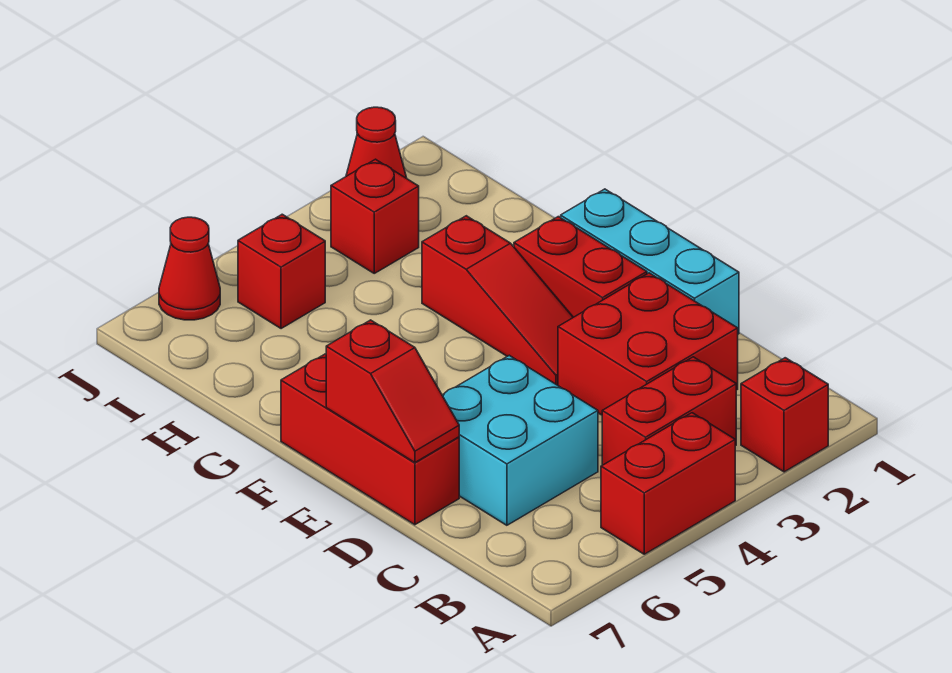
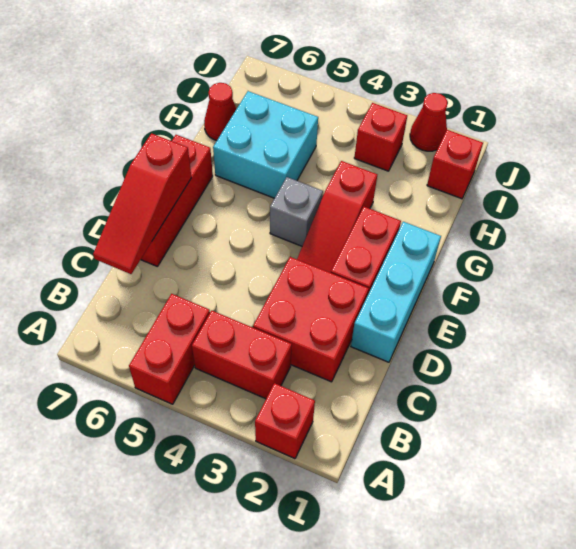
red brick A4:A5 level 1 -> red brick A5:B5 level 1
cyan brick C5:D6 level 1 -> cyan brick G5:H6 level 1
red slope D7:E7 level 2 top E -> red slope C7:E7 level 2 top E
none -> grey brick F4 level 1
red brick I5 level 1 -> red brick I1 level 1
red cone J6 level 1 -> red cone H7 level 1

